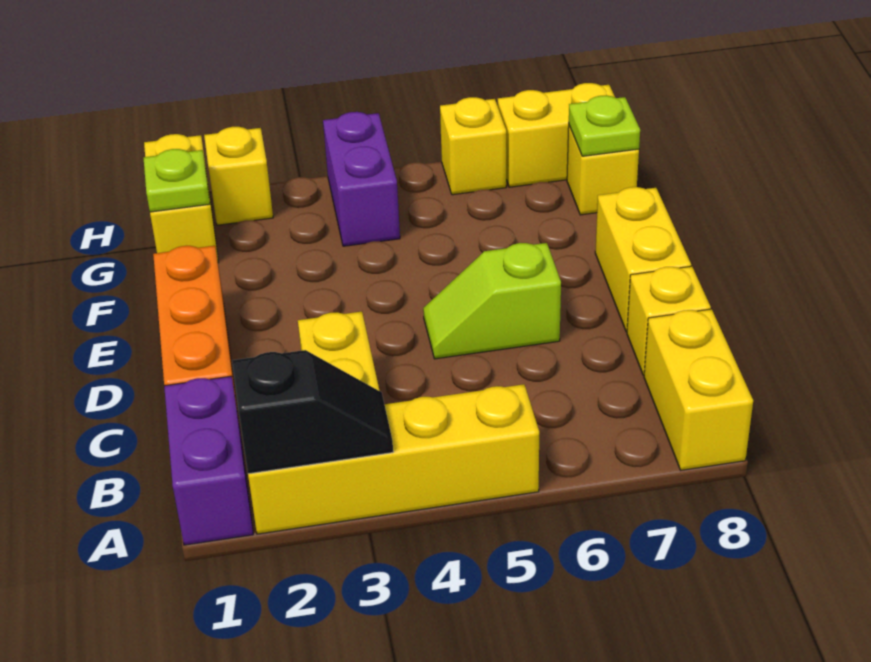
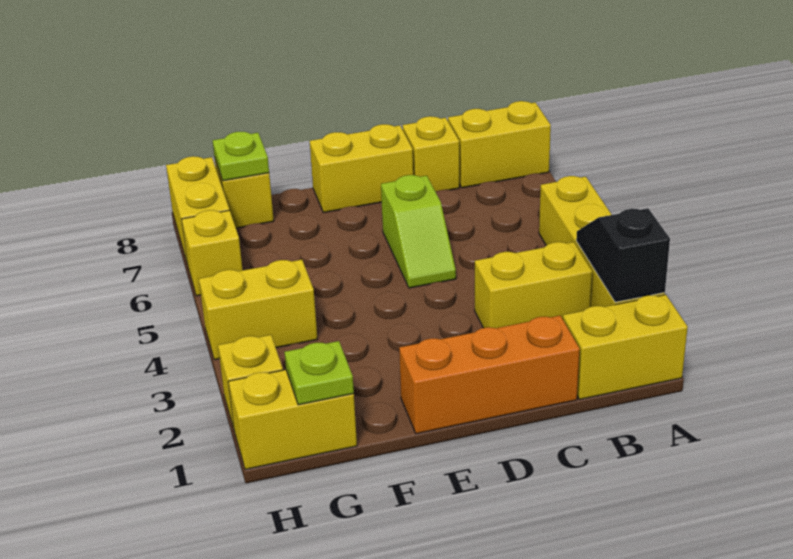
purple brick A1:B1 level 1 -> yellow brick A1:B1 level 1
purple brick G4:H4 level 1 -> yellow brick G4:H4 level 1

